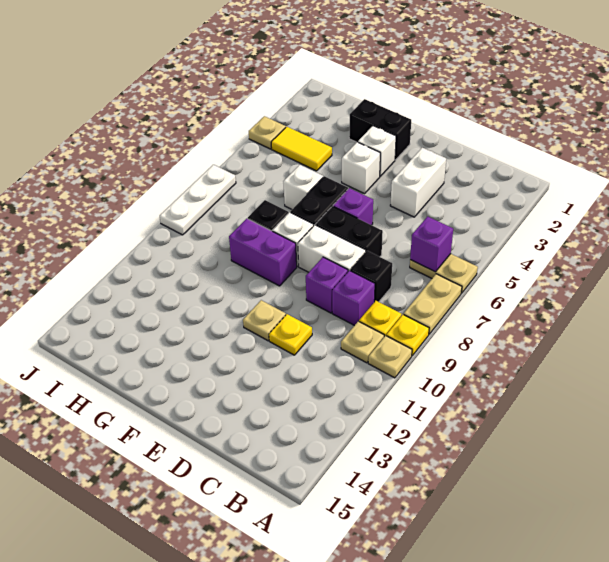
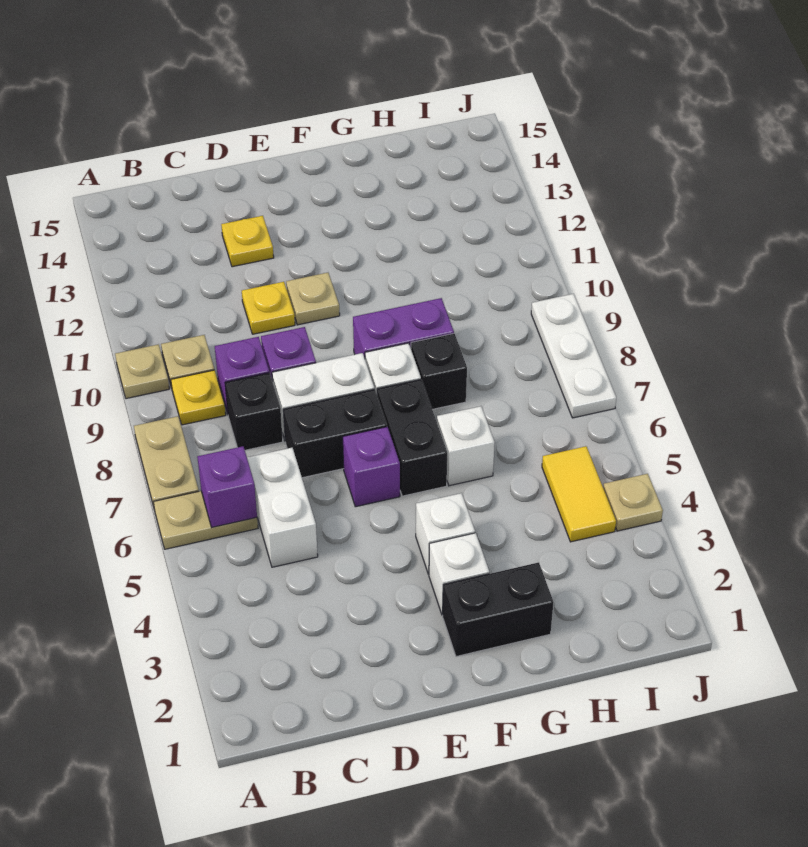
yellow plate A9 level 1 -> yellow plate D13 level 1
white brick D3:D4 level 1 -> white brick C5:C6 level 1
yellow tile H4:I4 level 1 -> yellow tile I4:I5 level 1

